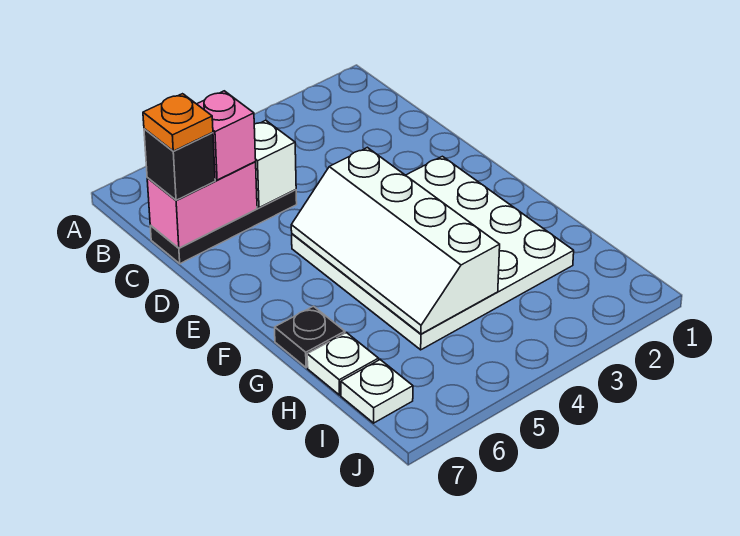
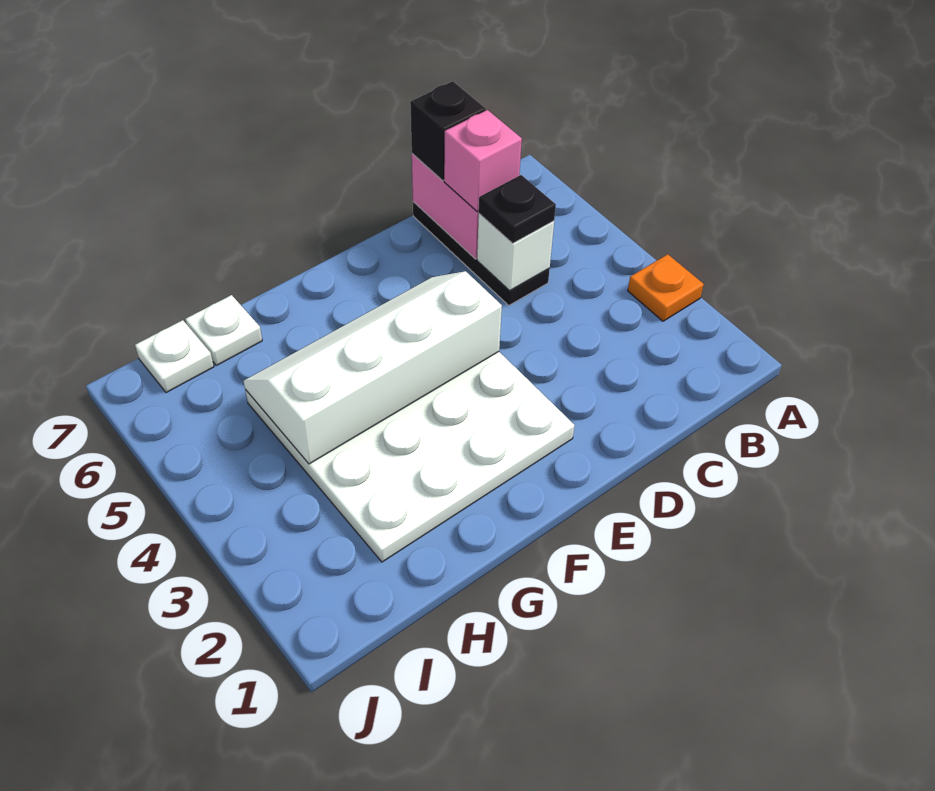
orange plate C7 level 4 -> orange plate A3 level 1
black plate G7 level 1 -> black plate C5 level 3

